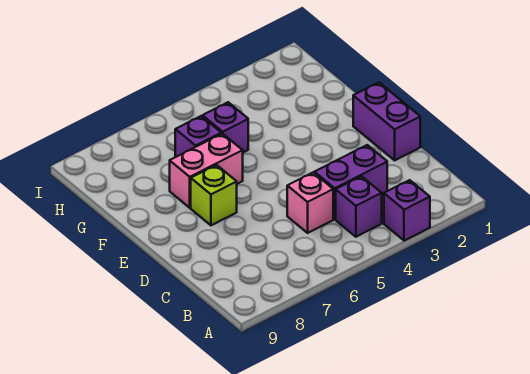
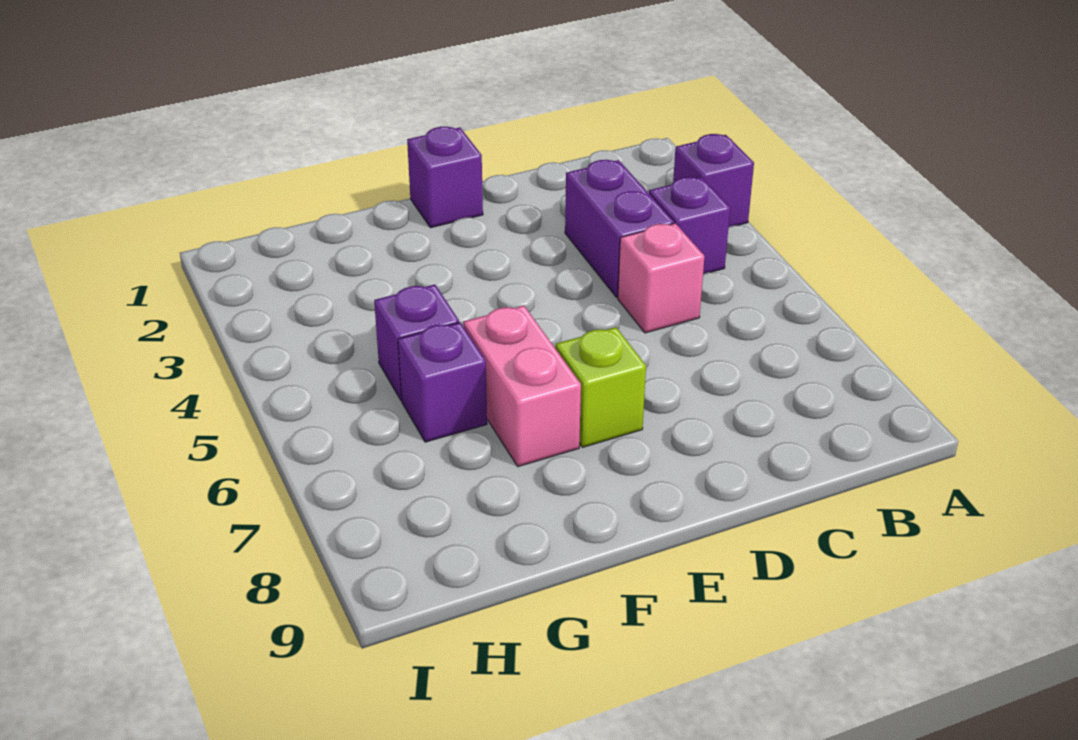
purple brick D1:E1 level 1 -> purple brick E1 level 1

